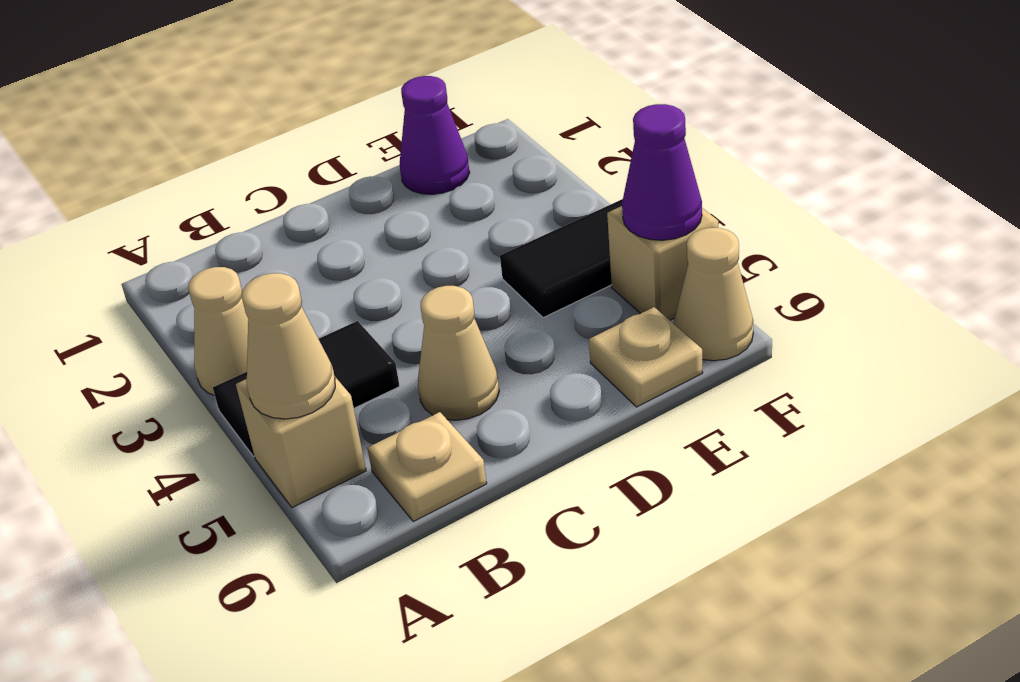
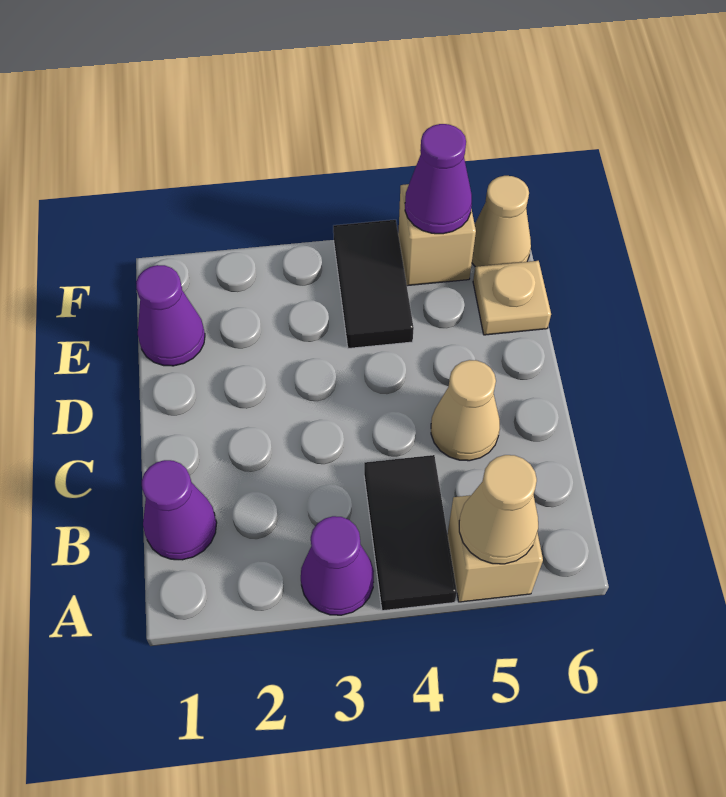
tan cone A3 level 1 -> purple cone A3 level 1
none -> purple cone B1 level 1
tan plate B6 level 1 -> none

